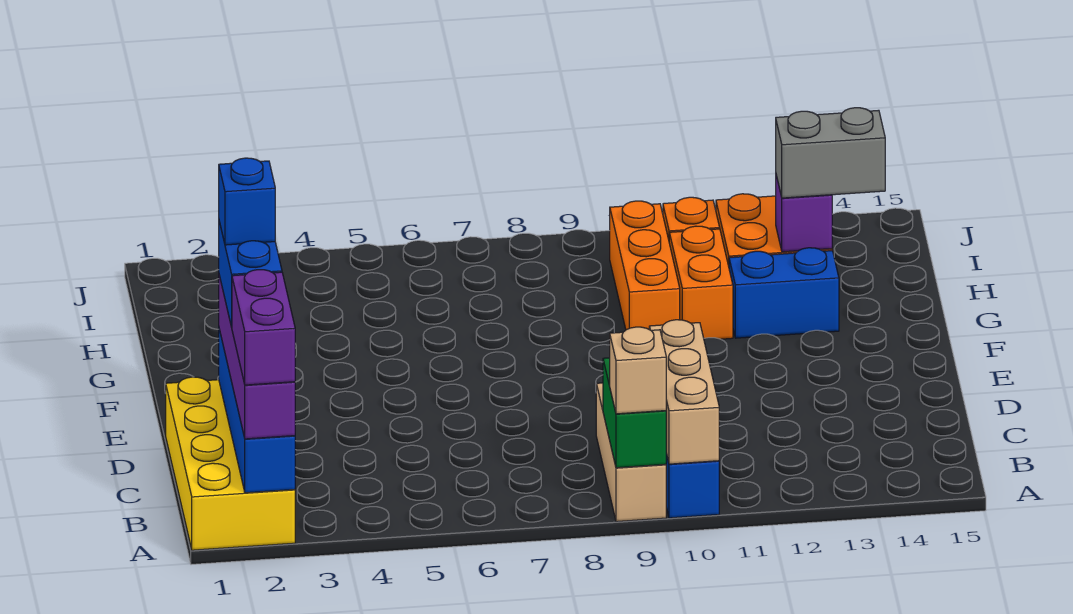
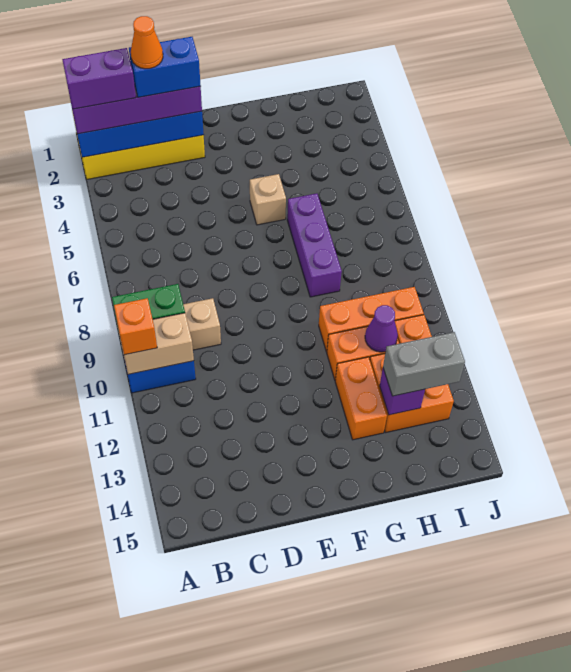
tan brick A9 level 3 -> tan brick F5 level 1
tan brick A10:C10 level 2 -> tan brick A10:B10 level 2
none -> orange brick A10 level 3
none -> orange cone C2 level 5
blue brick D2 level 5 -> none
none -> purple brick G6:G8 level 1
blue brick G12:G13 level 1 -> orange brick G12:G13 level 1
none -> purple cone H11 level 2
grey brick H13:H14 level 3 -> grey brick H13:I13 level 3

